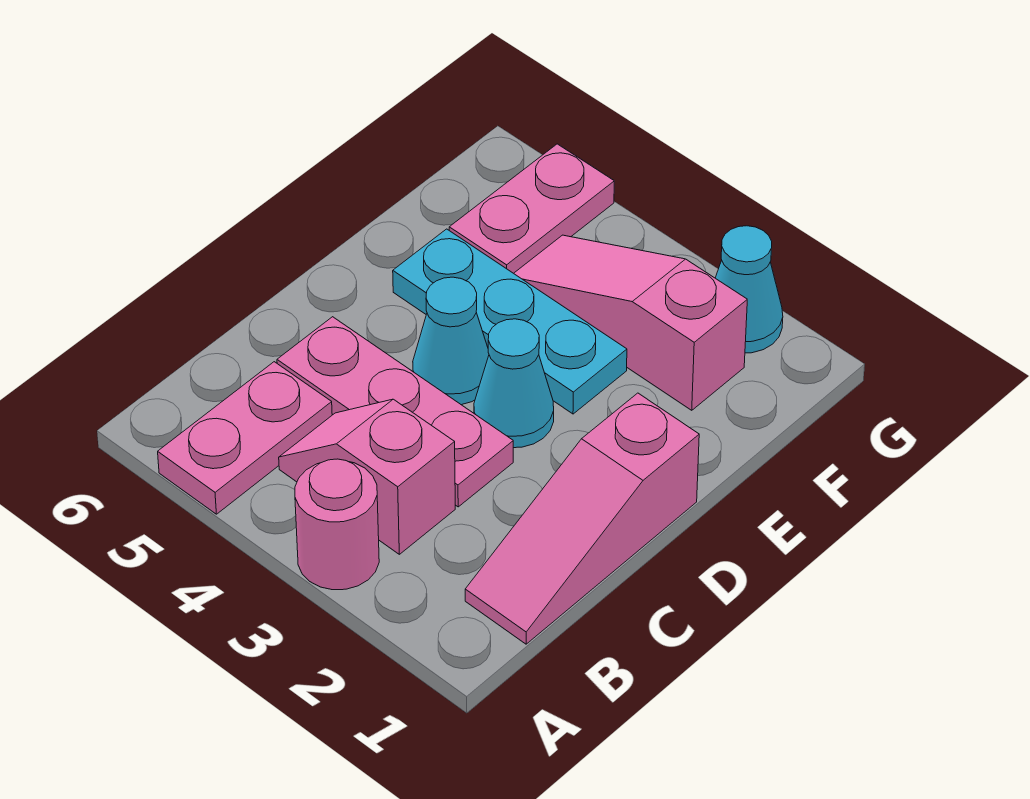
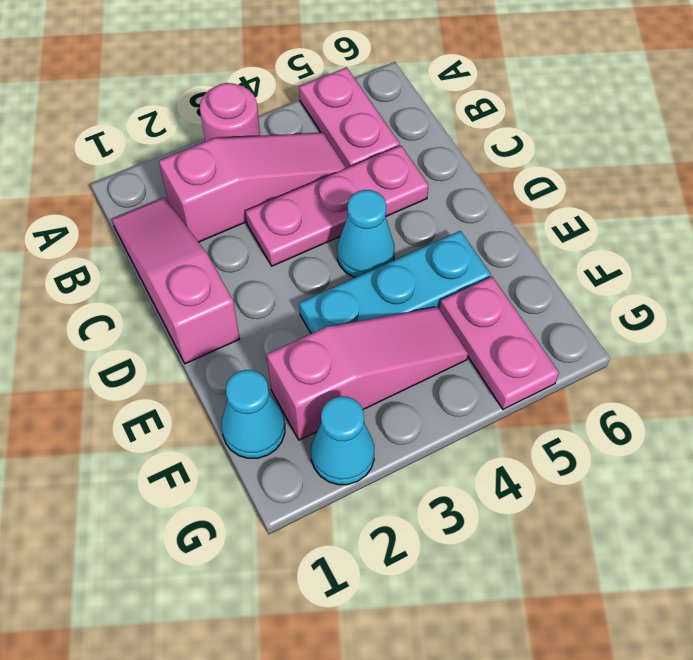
pink slope B3:B4 level 1 top 3 -> pink slope B2:B4 level 1 top 2
cyan cone D3 level 1 -> cyan cone F1 level 1

